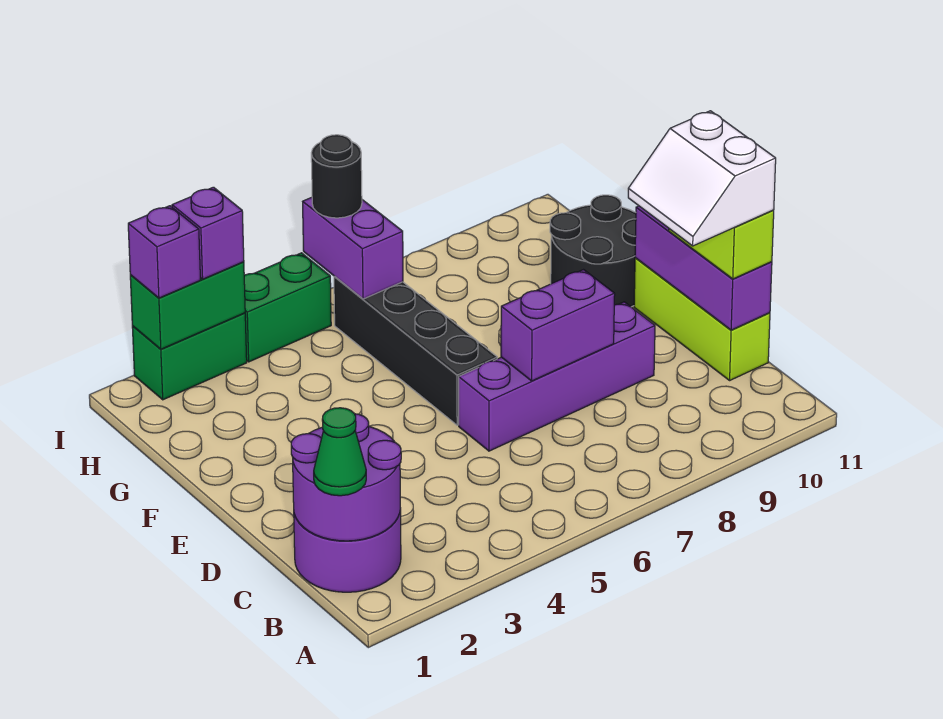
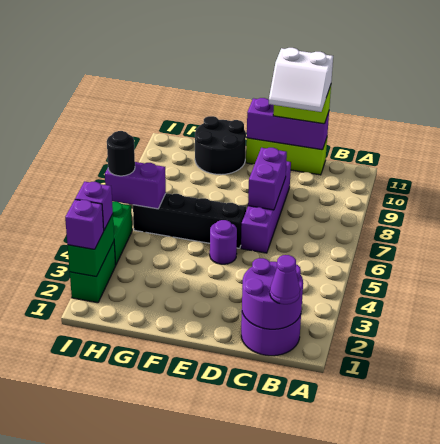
green cone B1 level 3 -> purple cone B1 level 3
none -> purple round brick E5 level 1

